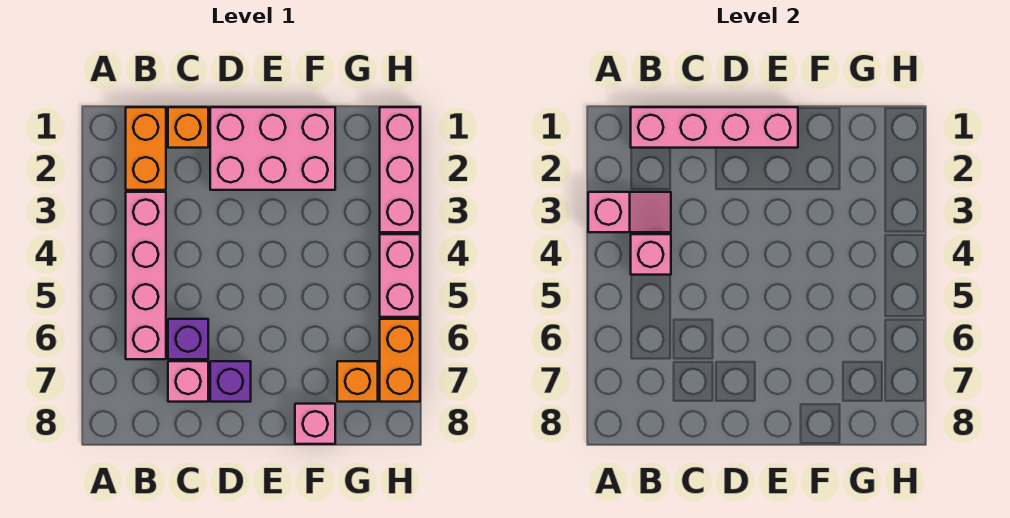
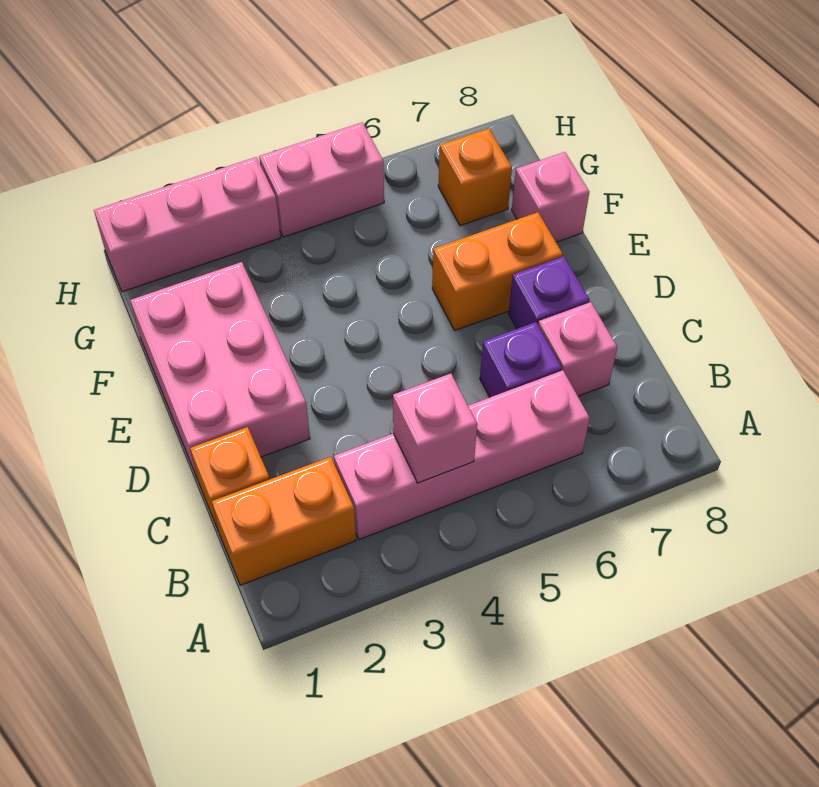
pink slope A3:B3 level 2 top A -> none
pink brick B1:E1 level 2 -> none
orange brick H6:H7 level 1 -> orange brick E6:E7 level 1

